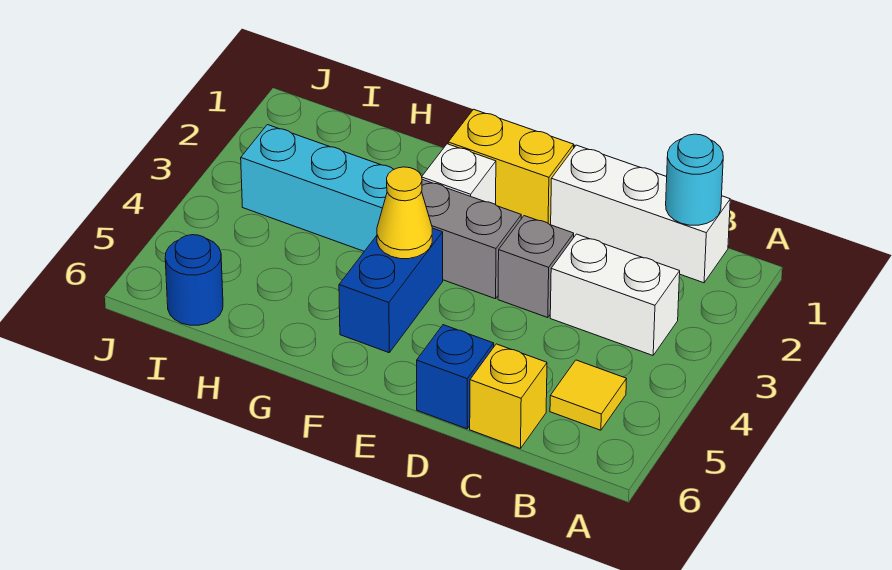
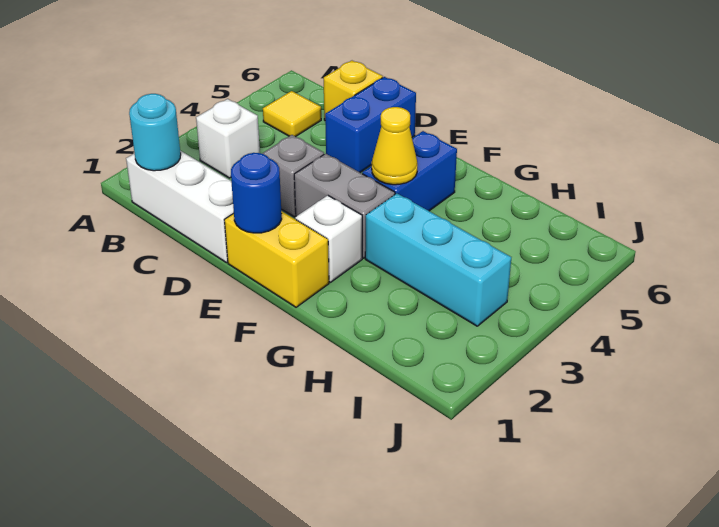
white brick B3:C3 level 1 -> white brick B3 level 1
blue brick D6 level 1 -> blue brick D5:D6 level 1
blue round brick I6 level 1 -> blue round brick E1 level 2

